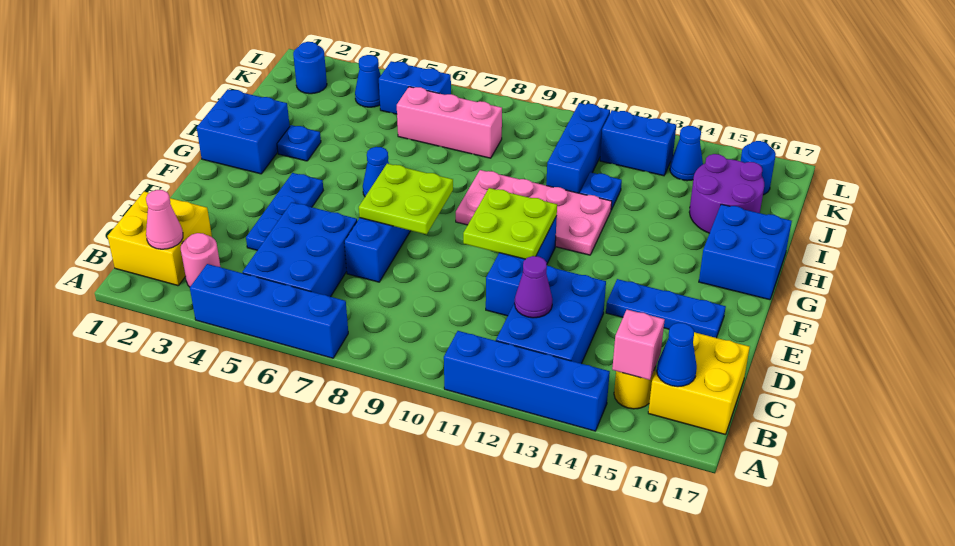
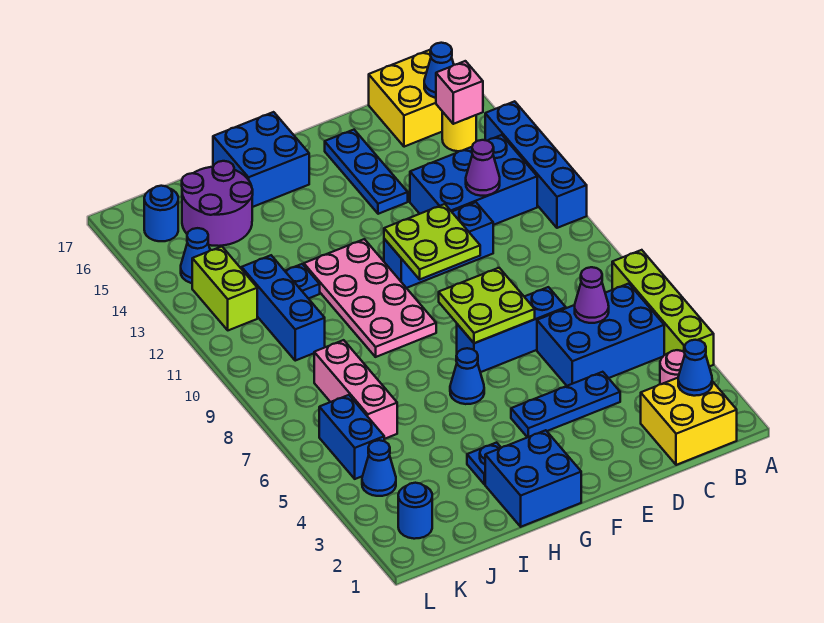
blue brick A4:A7 level 1 -> lime brick A4:A7 level 1
pink cone B2 level 2 -> blue cone B2 level 2
none -> purple cone C6 level 2
blue brick I11:K11 level 1 -> blue brick J10:J12 level 1
blue brick K12:K13 level 1 -> lime brick K12:K13 level 1

